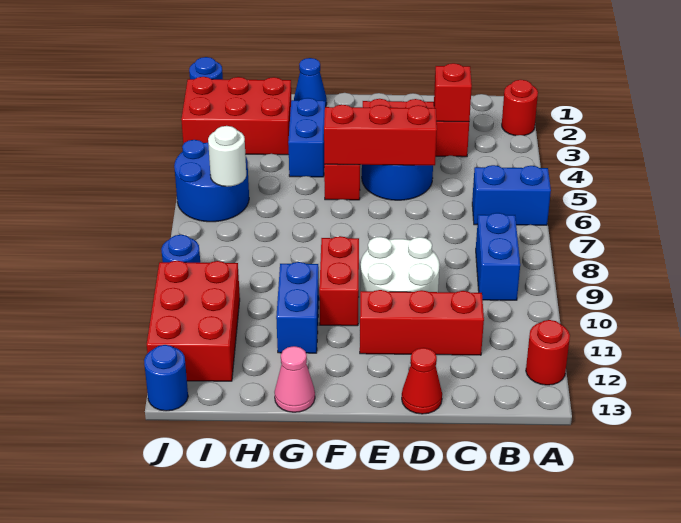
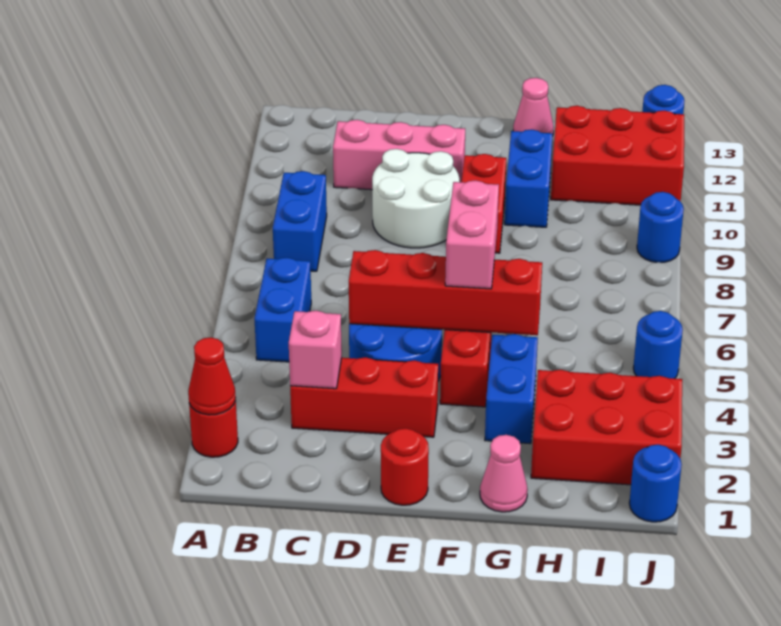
blue brick A6:B6 level 1 -> blue brick B5:B6 level 1
red round brick A12 level 1 -> red round brick E1 level 1
red brick C3 level 2 -> pink brick C3 level 2
red brick C11:E11 level 1 -> pink brick C11:E11 level 1
red brick D5:F5 level 2 -> red brick D5:G5 level 2
red cone D13 level 1 -> red cone A2 level 2
none -> pink brick F5:F6 level 3
blue cone G1 level 1 -> pink cone G1 level 1
blue round brick I5:J6 level 1 -> blue round brick J5 level 1
white round brick I6 level 2 -> none
red brick I10:J12 level 1 -> red brick H11:J12 level 1

